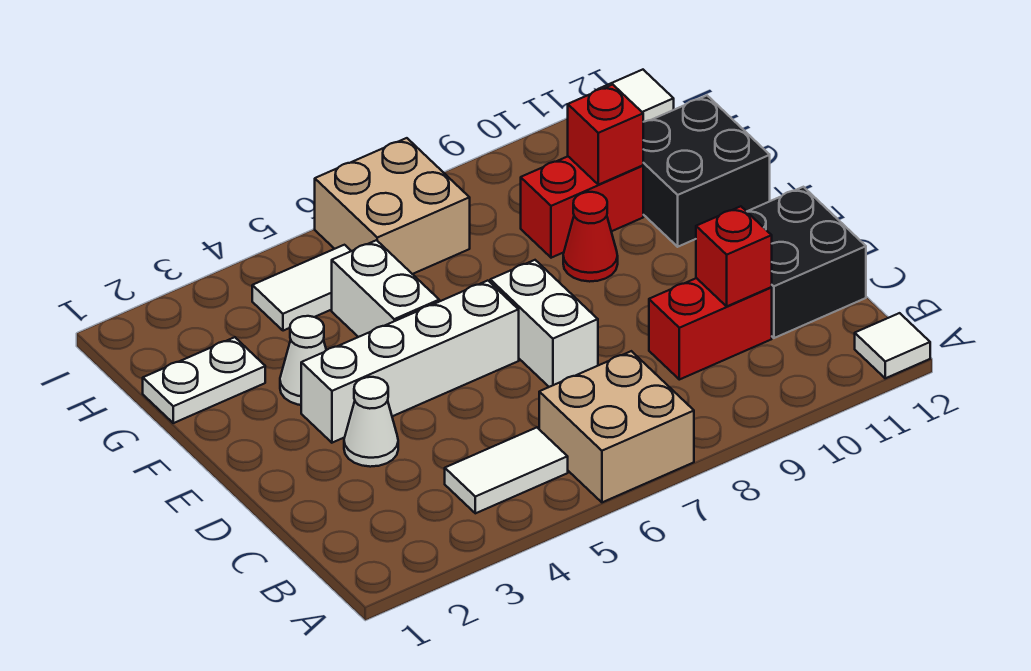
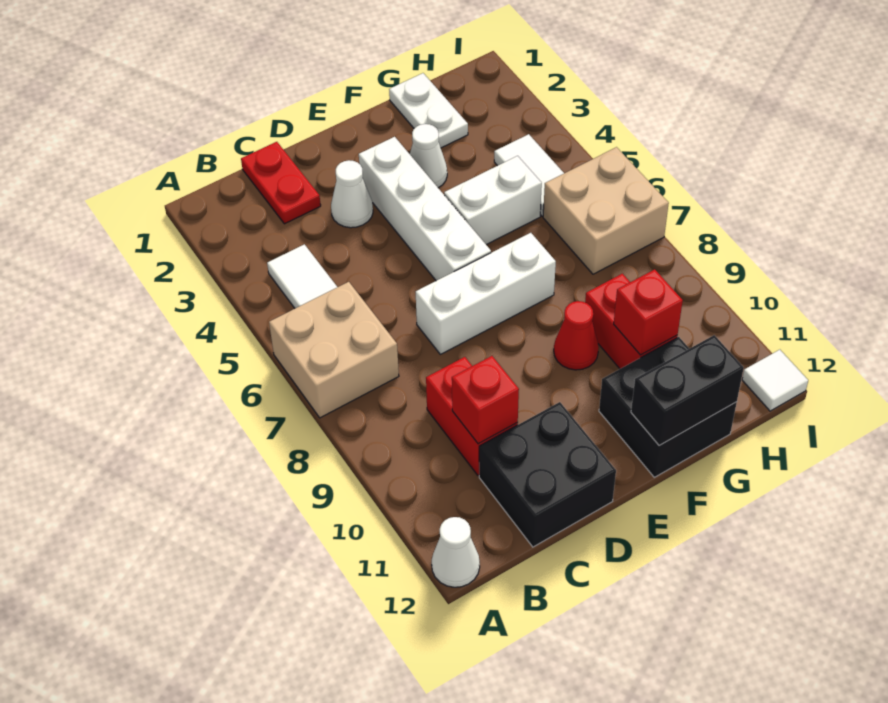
white tile A12 level 1 -> white cone A12 level 1
none -> red plate C1:C2 level 1
white brick D7:E7 level 1 -> white brick D7:F7 level 1
none -> black brick F12:G12 level 2

